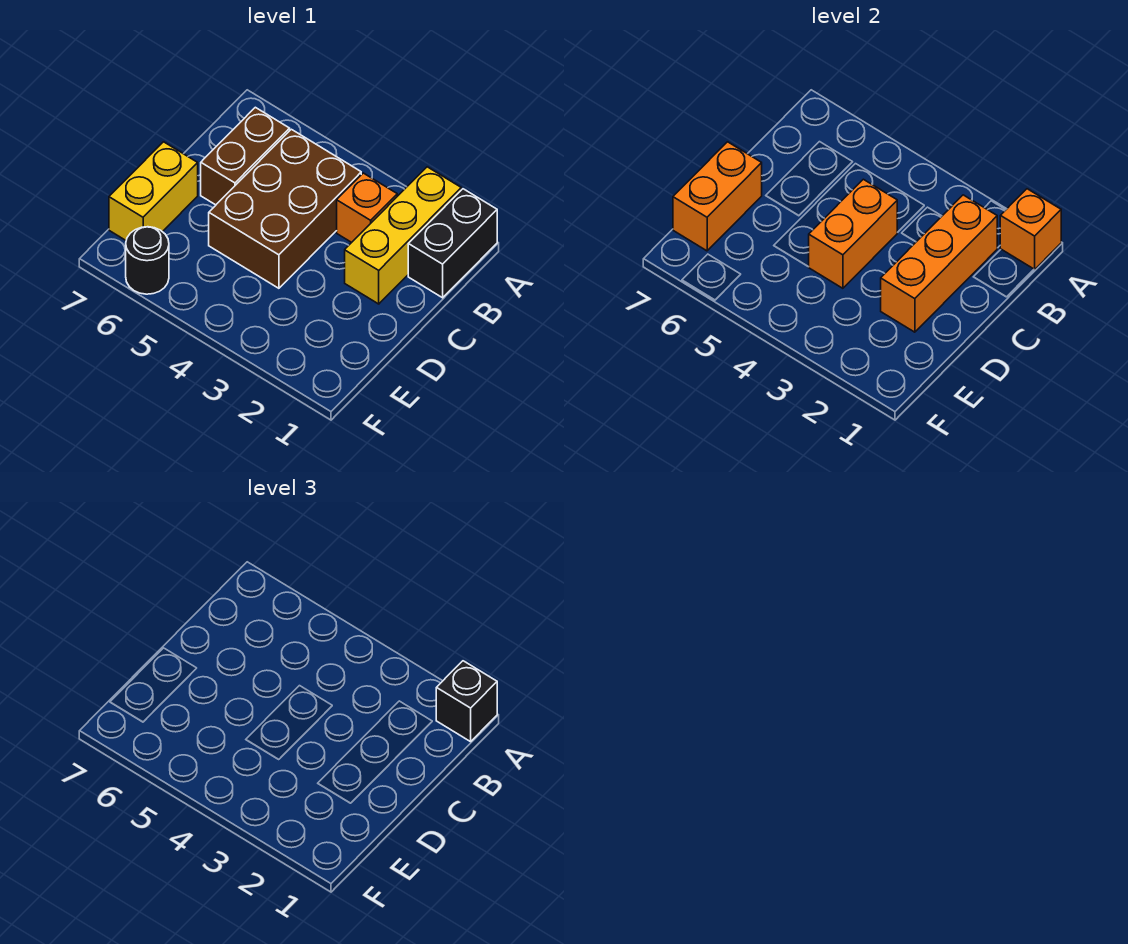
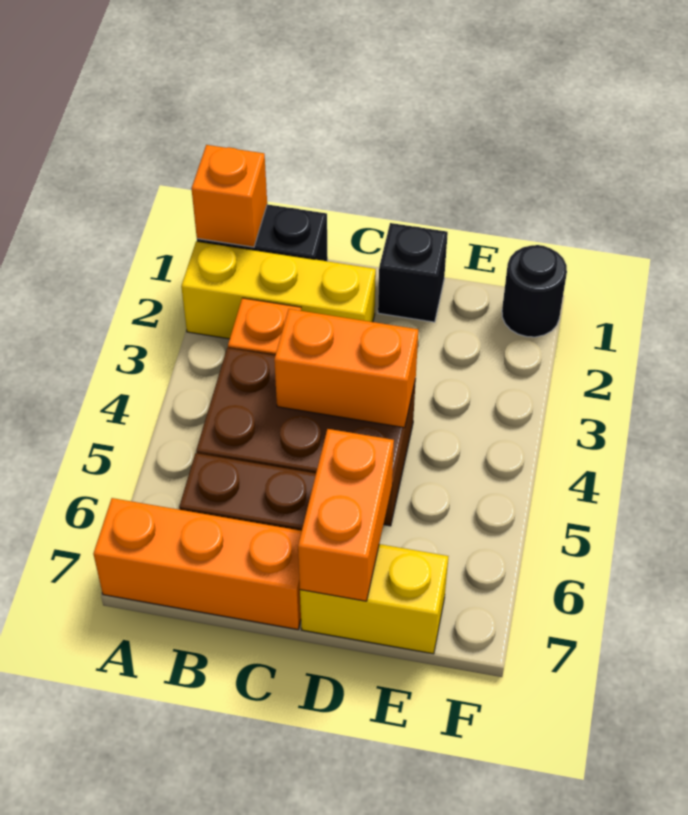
black brick A1 level 3 -> black brick D1 level 1
orange brick B2:D2 level 2 -> orange brick A7:C7 level 1
orange brick D7:E7 level 2 -> orange brick D6:D7 level 2
black round brick F6 level 1 -> black round brick F1 level 1

